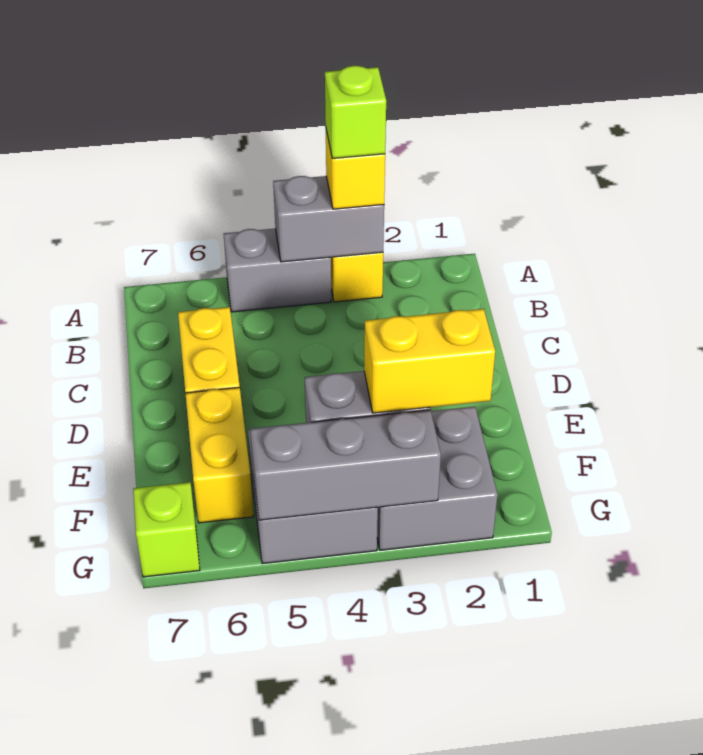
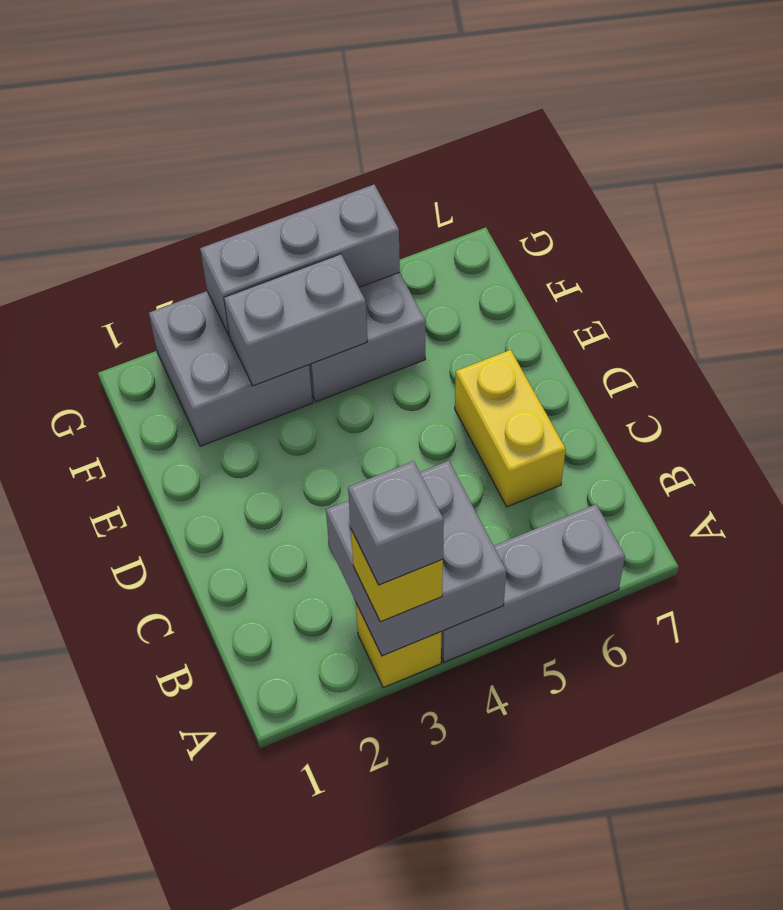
grey brick A3:A4 level 2 -> grey brick A3:B4 level 2
lime brick A3 level 4 -> grey brick A3 level 4
grey brick A4:A5 level 1 -> grey brick A4:A6 level 1
yellow brick E6:F6 level 1 -> none
yellow brick F2:F3 level 3 -> none
lime brick G7 level 1 -> none

